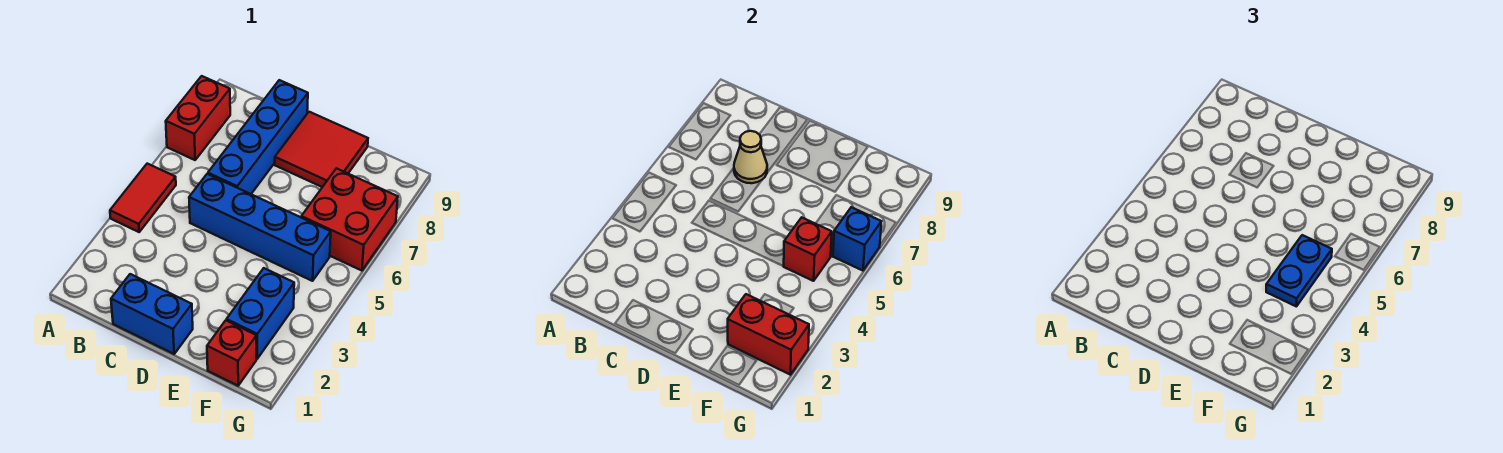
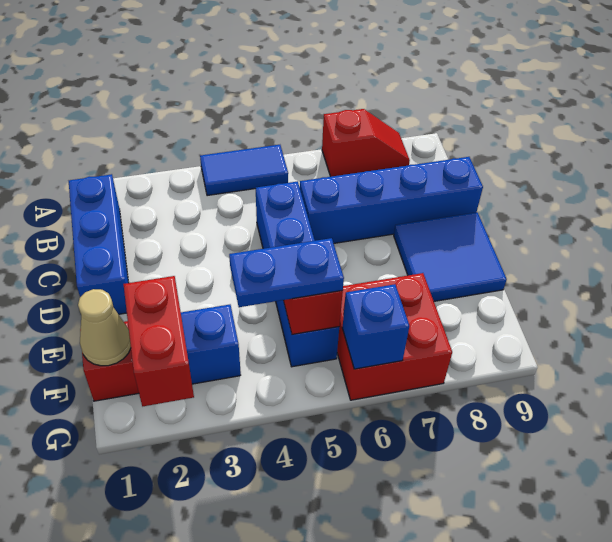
red tile A4:A5 level 1 -> blue tile A4:A5 level 1
red brick A7:A8 level 1 -> red slope A7:A8 level 1 top 7
blue brick C1:D1 level 1 -> blue brick B1:D1 level 1
tan cone C7 level 2 -> tan cone F1 level 2
red tile D8:E9 level 1 -> blue tile D8:E9 level 1

